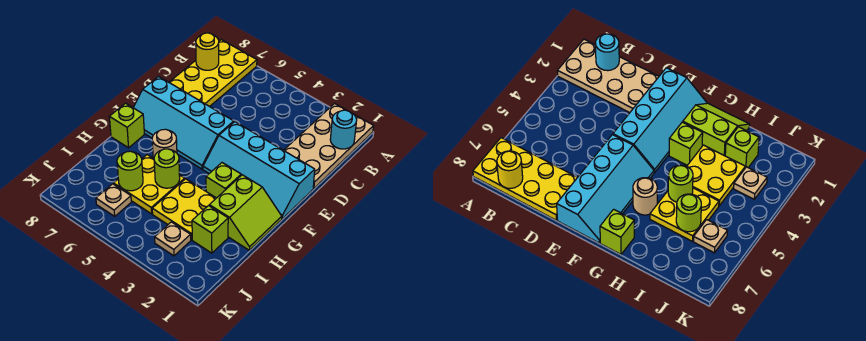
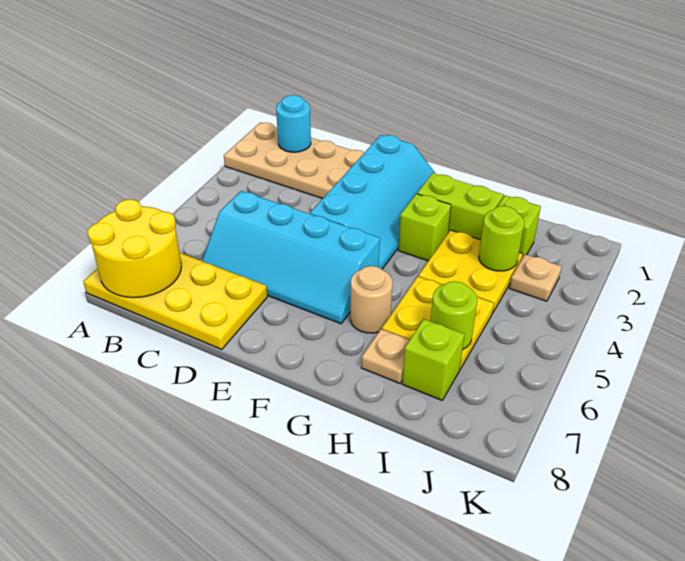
yellow round brick B8 level 2 -> yellow round brick A7:B8 level 2
cyan slope E5:F8 level 1 top E -> cyan slope C5:F6 level 1 top 5
lime brick G8 level 1 -> lime brick I7 level 1
lime round brick H5 level 2 -> lime round brick I3 level 2
tan plate J6 level 1 -> tan plate H7 level 1

